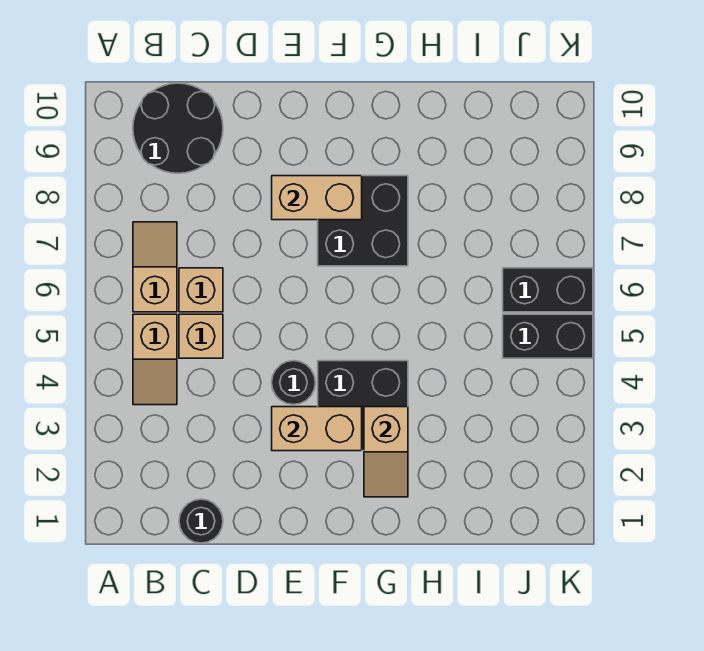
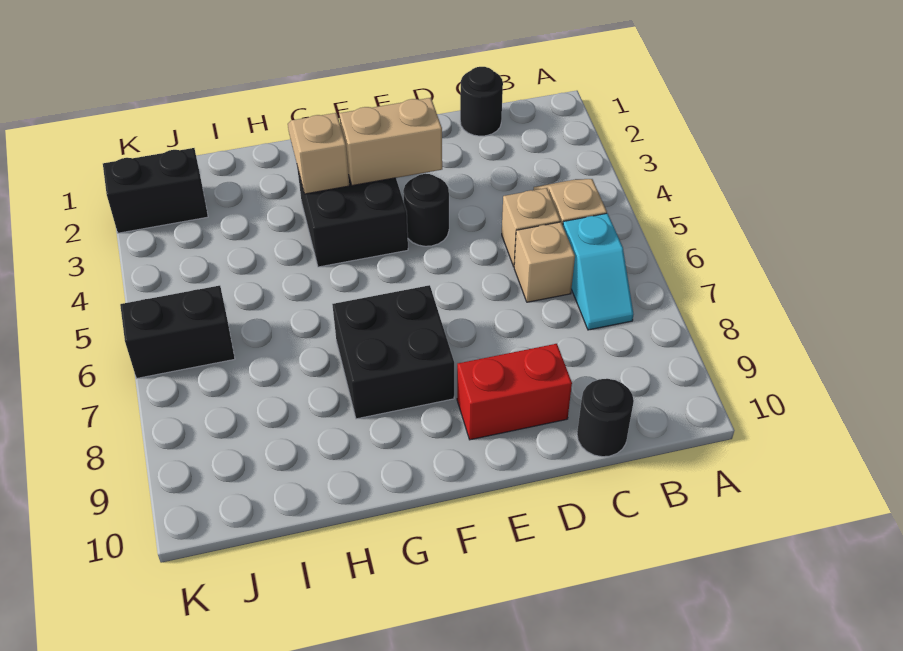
tan slope B6:B7 level 1 top 6 -> cyan slope B6:B7 level 1 top 6
black round brick B9:C10 level 1 -> black round brick C10 level 1
none -> red brick D9:E9 level 1
tan brick E8:F8 level 2 -> none
black brick J5:K5 level 1 -> black brick J2:K2 level 1

